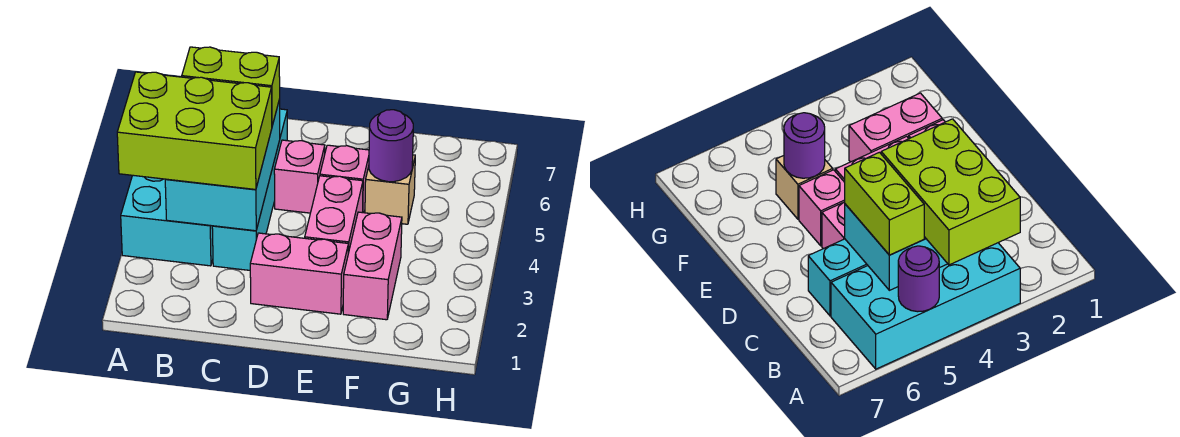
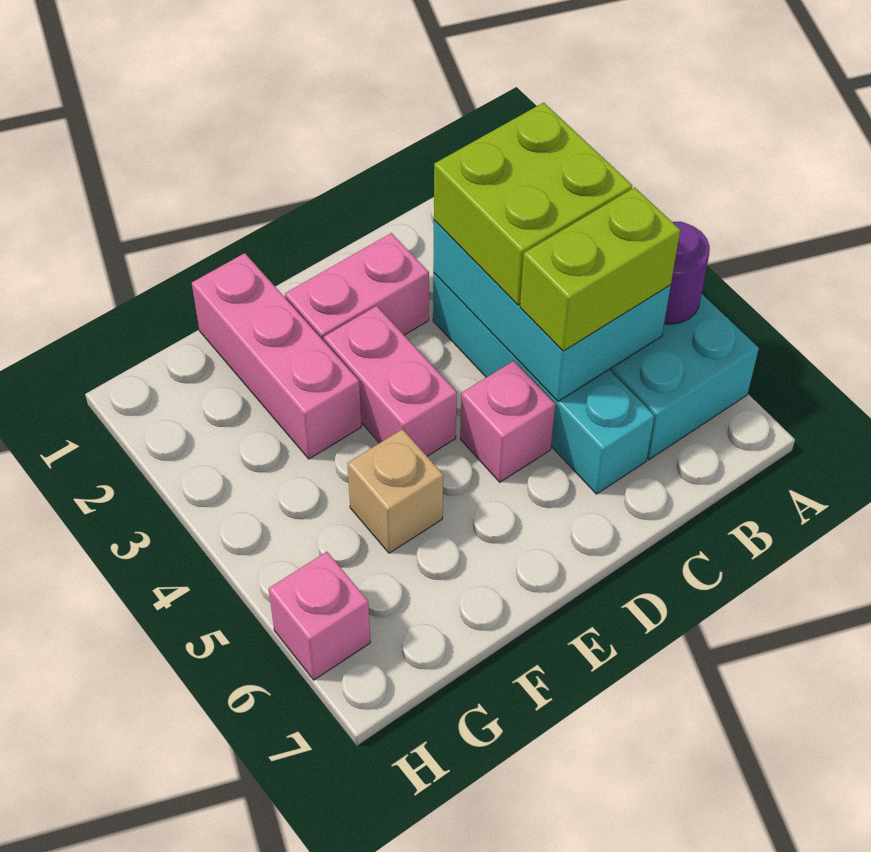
lime brick A3:C4 level 3 -> lime brick B3:C4 level 3
pink brick E5 level 1 -> pink brick H6 level 1
pink brick F2:F3 level 1 -> pink brick F1:F3 level 1
purple round brick F5 level 2 -> none

